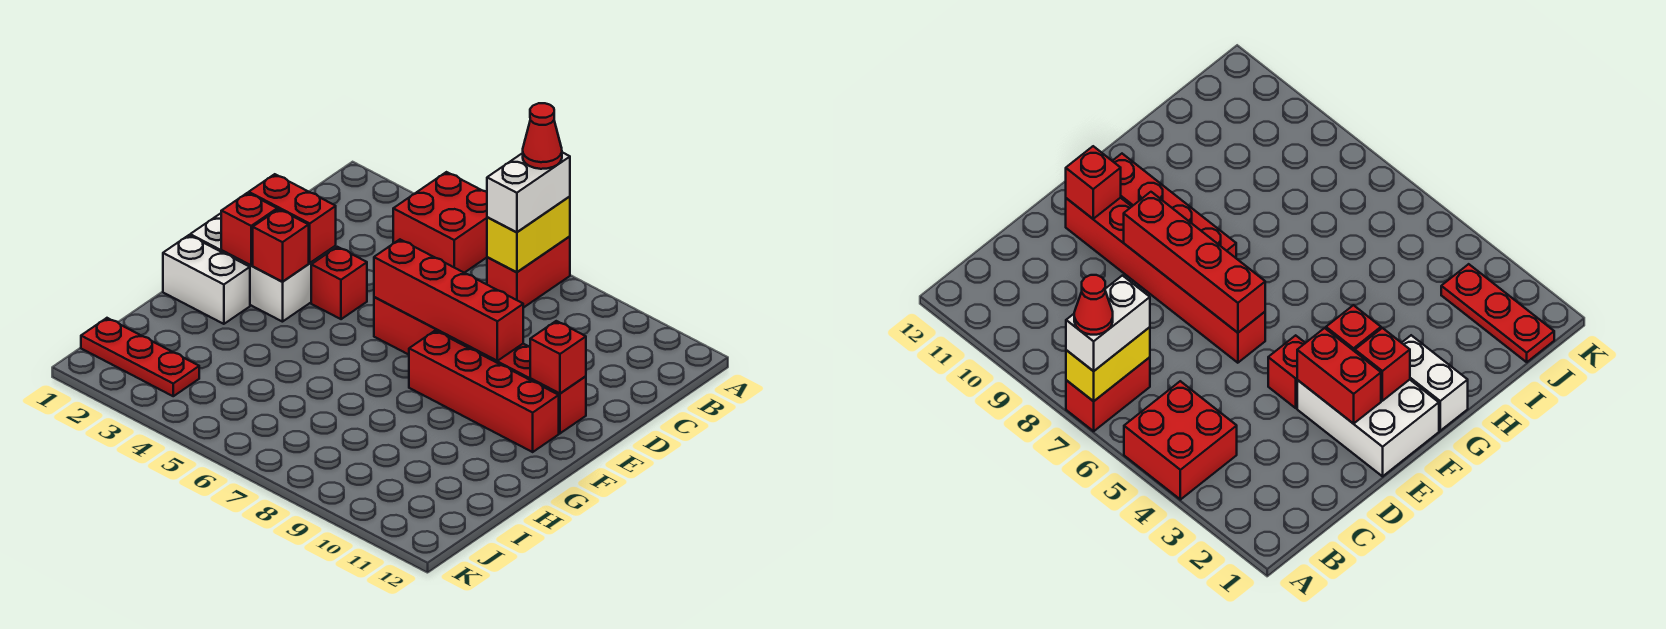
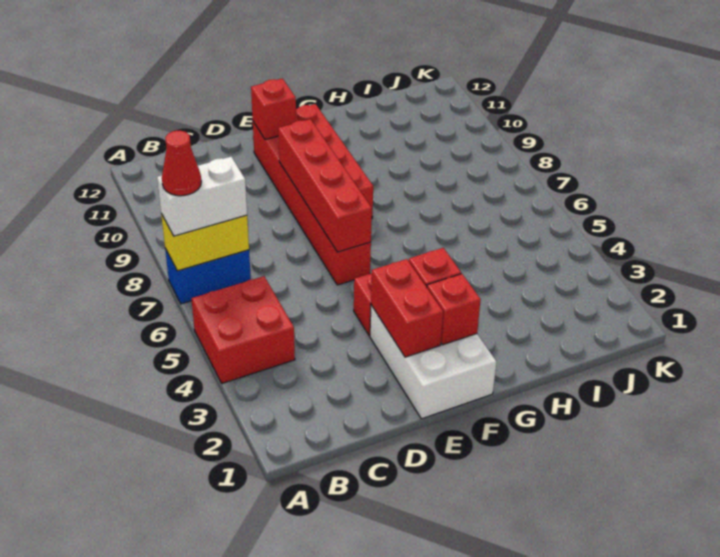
red brick A7:B7 level 1 -> blue brick A7:B7 level 1
white brick G1:G2 level 1 -> none
red plate J1:J3 level 1 -> none

